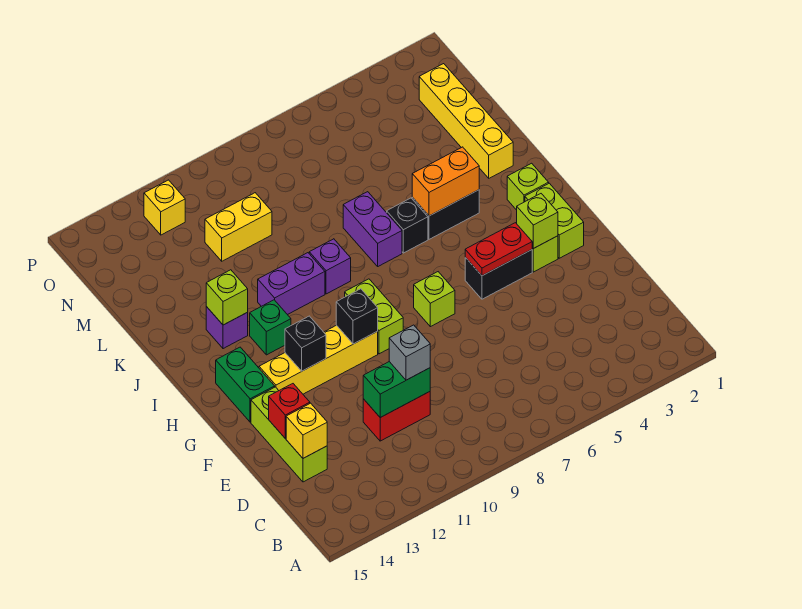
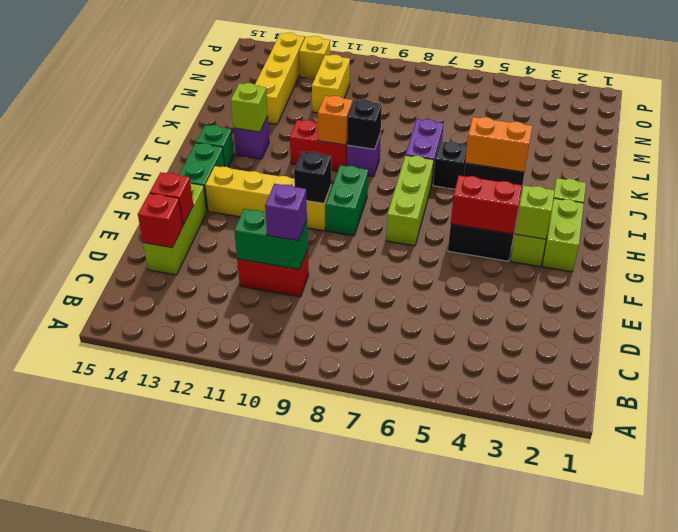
grey brick D10 level 3 -> purple brick D10 level 3
yellow brick D14 level 2 -> red brick D14 level 2
red plate G4:G5 level 2 -> red brick G4:G5 level 2
lime brick G7 level 1 -> lime brick G7:I7 level 1
lime brick G9:H9 level 1 -> green brick G9:H9 level 1
black brick G12 level 2 -> black brick J9 level 2
green brick I12 level 1 -> green brick I14 level 1
purple brick J10:J11 level 1 -> red brick J10:J11 level 1
none -> orange brick J10 level 2
yellow brick K2:N2 level 1 -> yellow brick L13:O13 level 1
yellow brick M10:M11 level 1 -> yellow brick M11:N11 level 1

